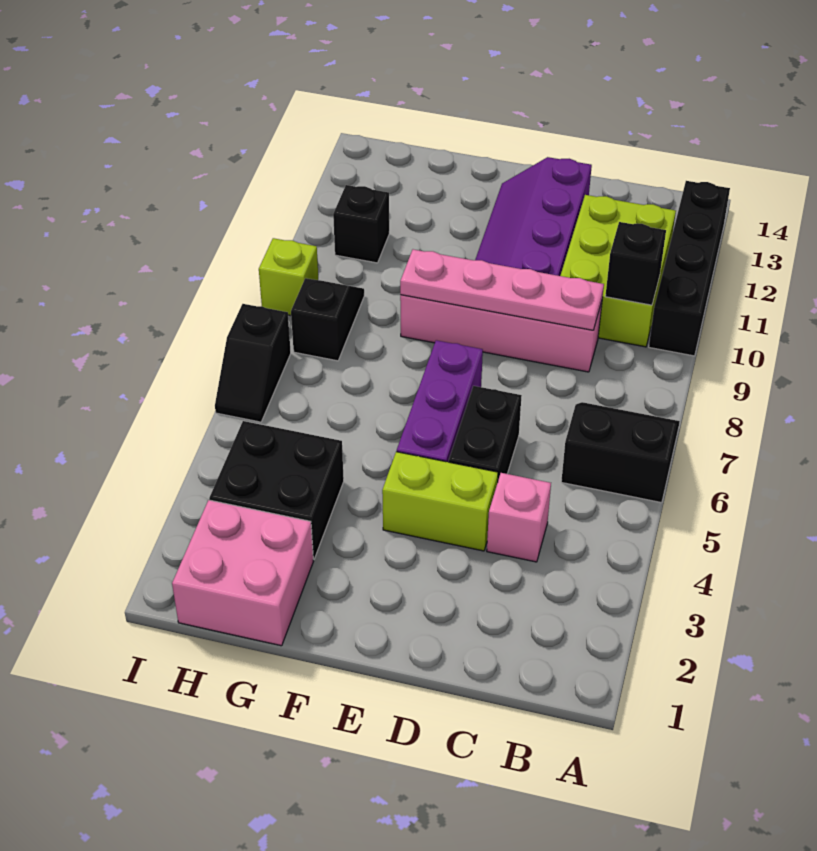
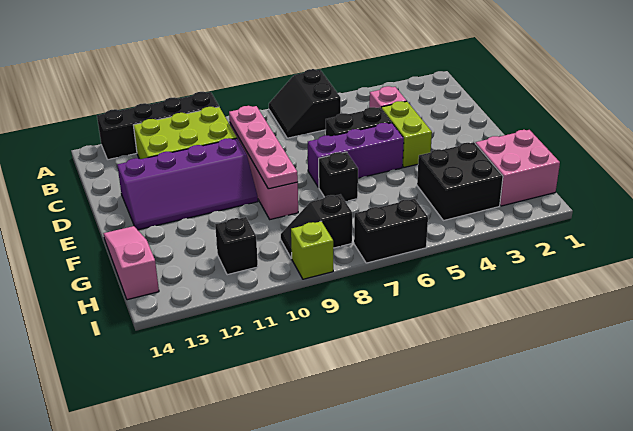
black brick B10 level 2 -> black brick F7 level 1
none -> pink slope F14:H14 level 1 top H
black slope I6:I7 level 1 top 7 -> black brick I6:I7 level 1

